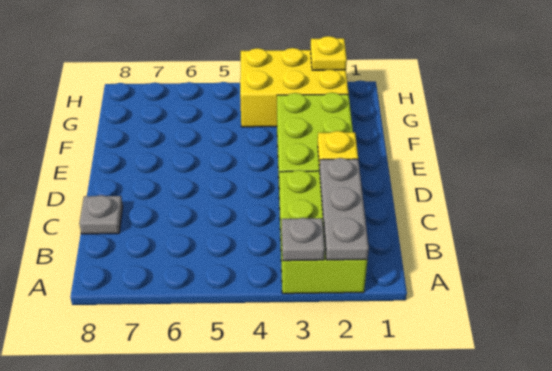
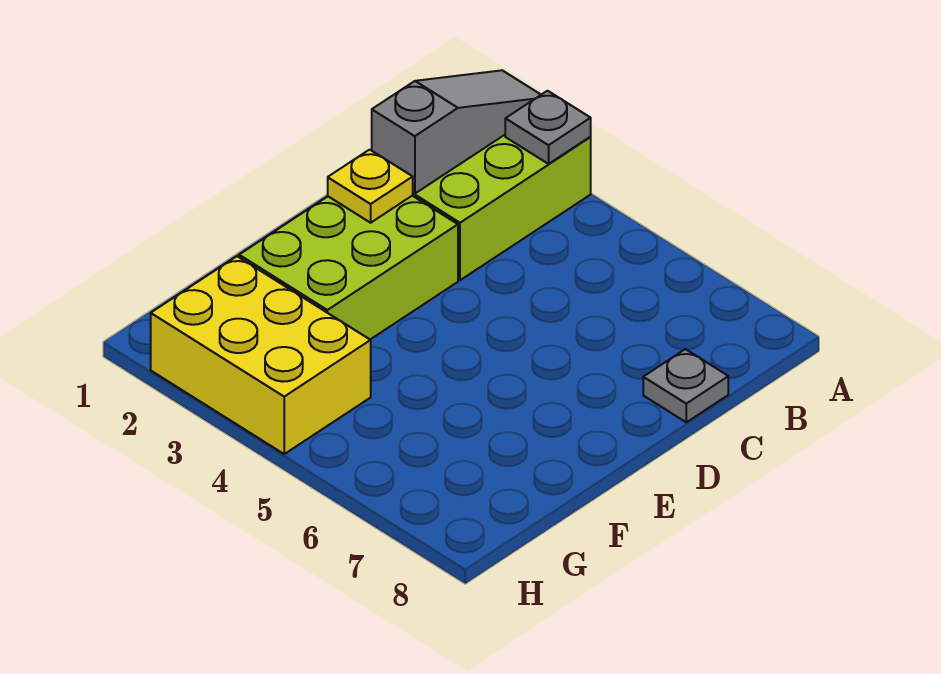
grey plate A2:C2 level 2 -> grey slope A2:C2 level 2 top C
yellow plate H2 level 2 -> none

